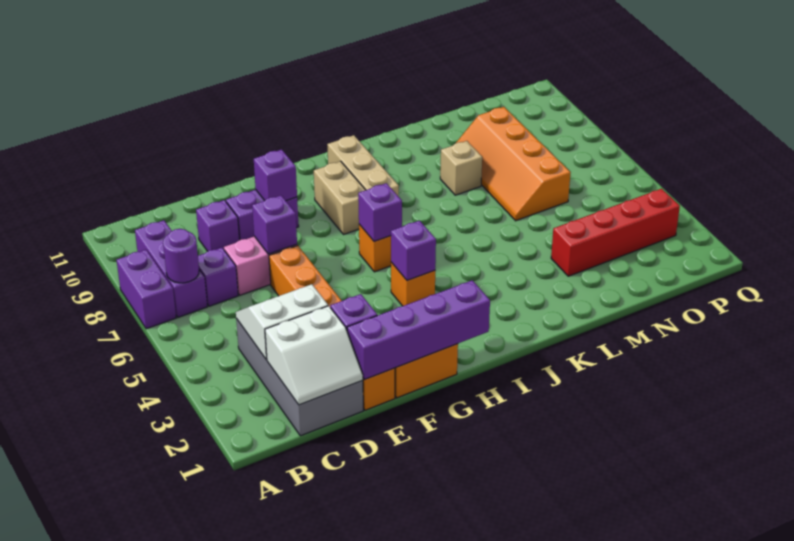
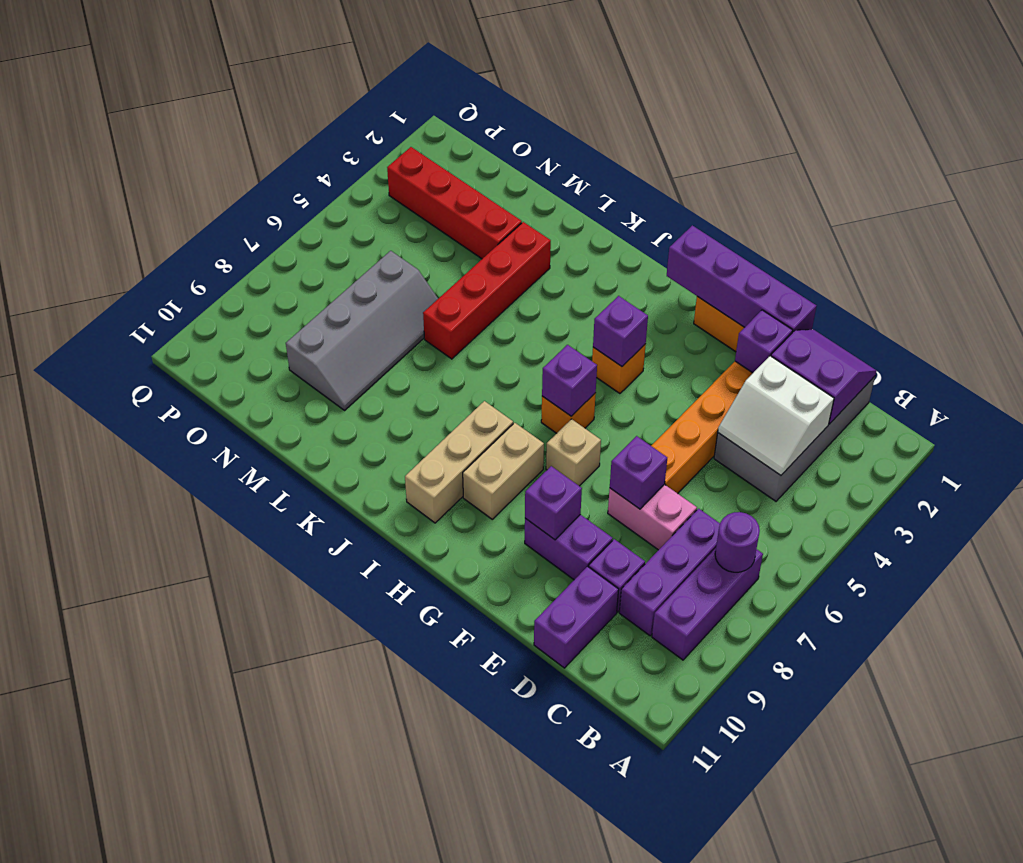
purple brick A7:A8 level 1 -> purple brick D10:D11 level 1
white slope C1:D2 level 2 top 2 -> purple slope C1:D2 level 2 top 2
purple brick C7 level 1 -> purple brick C7:C9 level 1
none -> red brick L3:L6 level 1
tan brick L8 level 1 -> tan brick G7 level 1
orange slope M6:N9 level 1 top N -> grey slope M6:N9 level 1 top N

